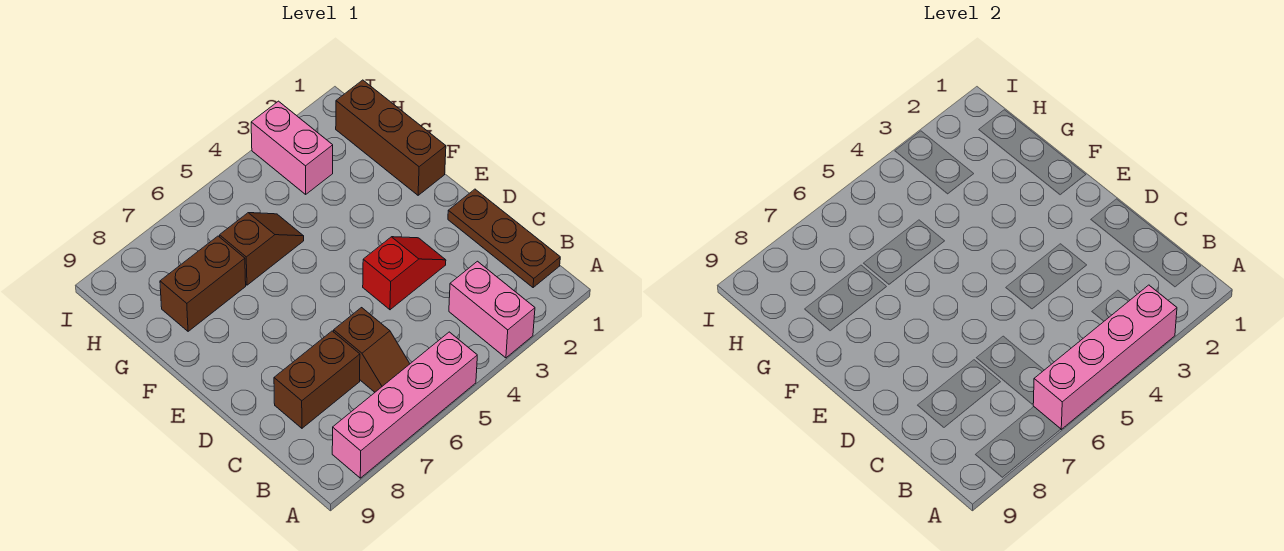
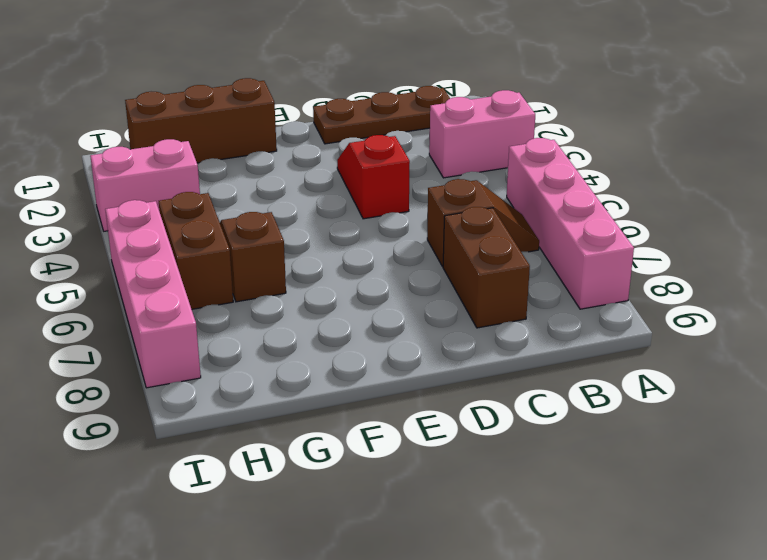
pink brick A3:A6 level 2 -> pink brick I5:I8 level 1
brown brick G7:G8 level 1 -> brown brick H5:H6 level 1

